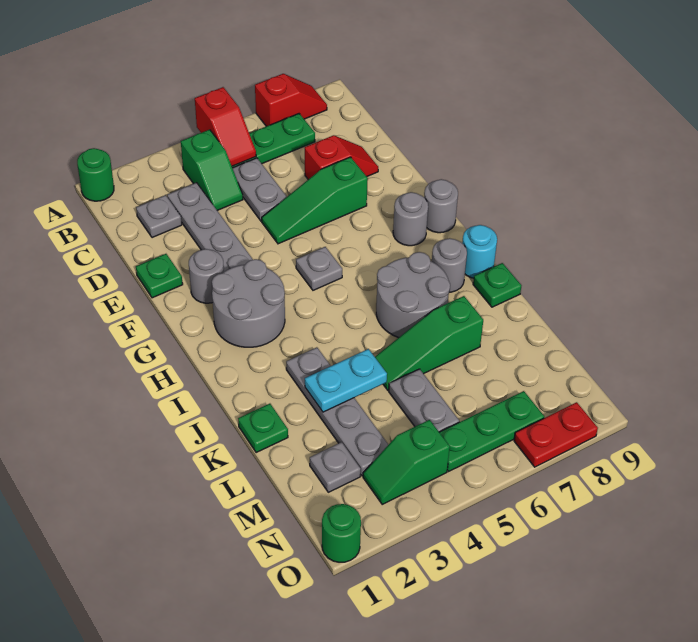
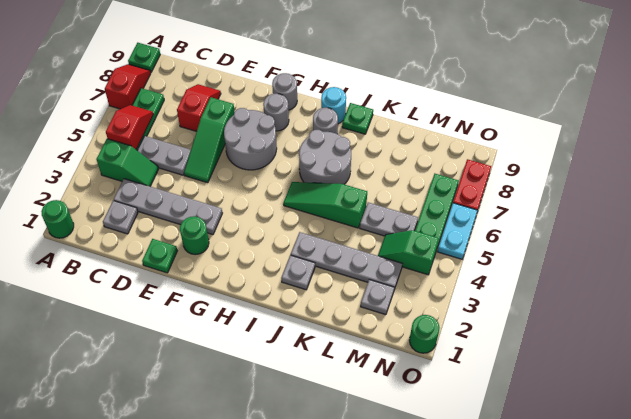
red slope A5:B5 level 2 top A -> red slope B5:B6 level 2 top 5
grey round brick F2 level 1 -> green round brick F2 level 1
grey round brick G2:H3 level 1 -> grey round brick F6:G7 level 1
grey plate G5 level 1 -> grey plate J2 level 1
green plate K1 level 1 -> green plate A9 level 1
cyan plate K3:K4 level 2 -> cyan plate O5:O6 level 1
green slope K5:K7 level 1 top 7 -> green slope I5:K5 level 1 top K
green slope N3:N4 level 1 top 4 -> green slope M4:N4 level 1 top N

